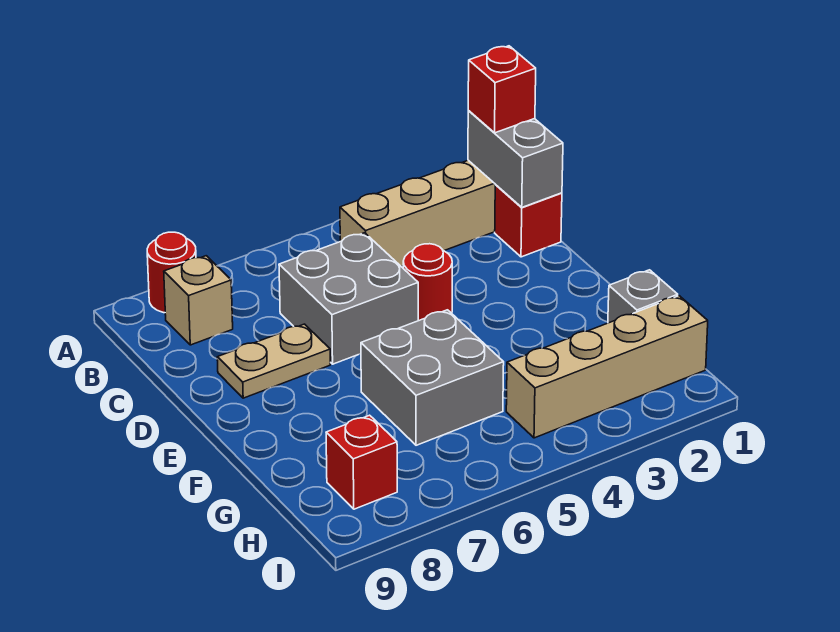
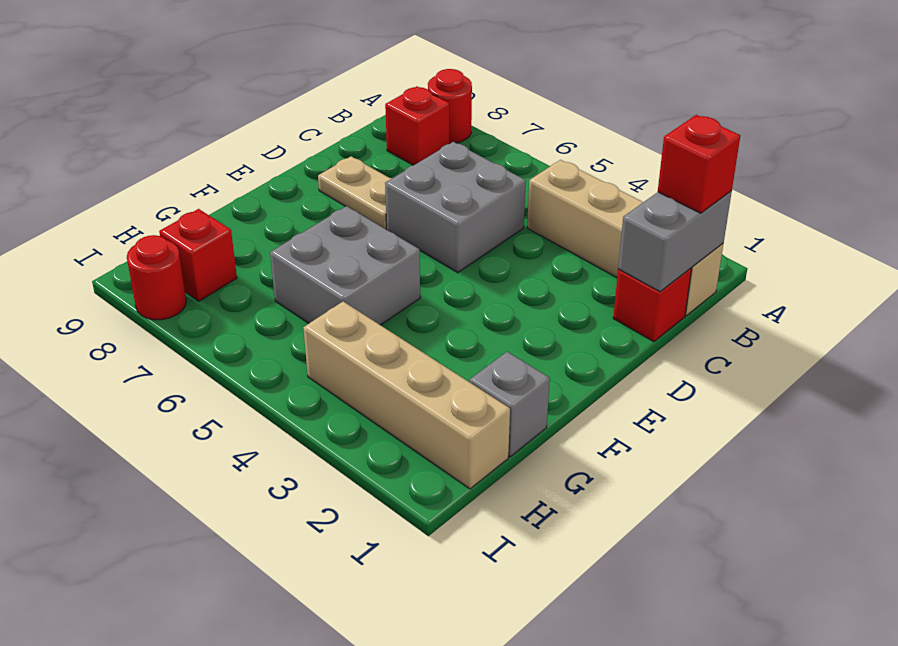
tan brick B8 level 1 -> red brick B8 level 1
red round brick D4 level 1 -> red round brick I8 level 1

